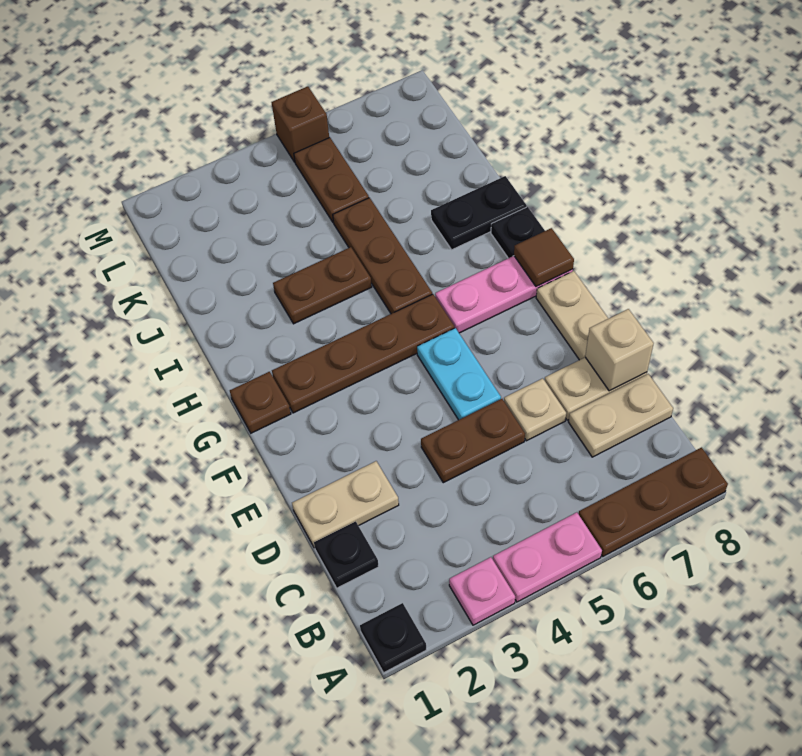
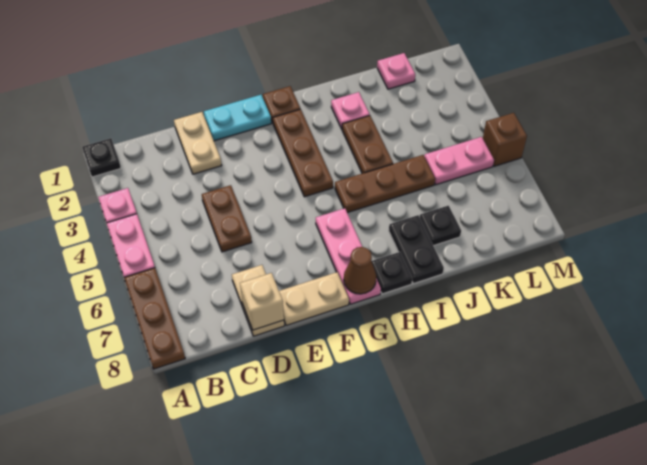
black plate C1 level 1 -> black plate J7 level 1
tan plate C7:C8 level 1 -> none
tan plate D6 level 1 -> none
cyan plate E5:F5 level 1 -> cyan plate E1:F1 level 1
brown plate G2:G5 level 1 -> brown plate G2:G4 level 1
brown tile G8 level 2 -> brown cone G8 level 2
none -> pink plate I2 level 1
none -> pink plate K1 level 1
brown plate K5:L5 level 1 -> pink plate K5:L5 level 1

